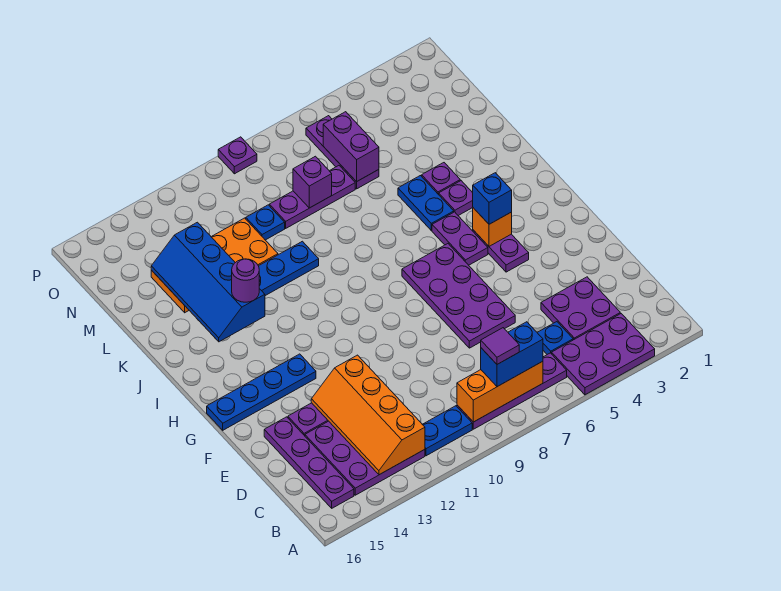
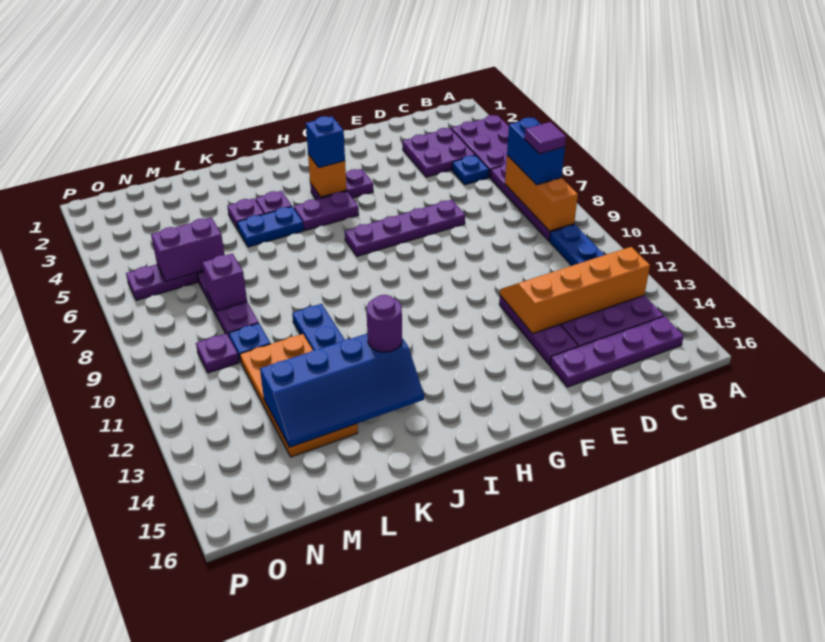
orange slope B12:E13 level 2 top 12 -> orange slope B12:E13 level 2 top 13
purple plate E6:H7 level 1 -> purple plate E7:H7 level 1
blue plate G13:G16 level 1 -> none
purple plate P9 level 1 -> purple plate N10 level 1

